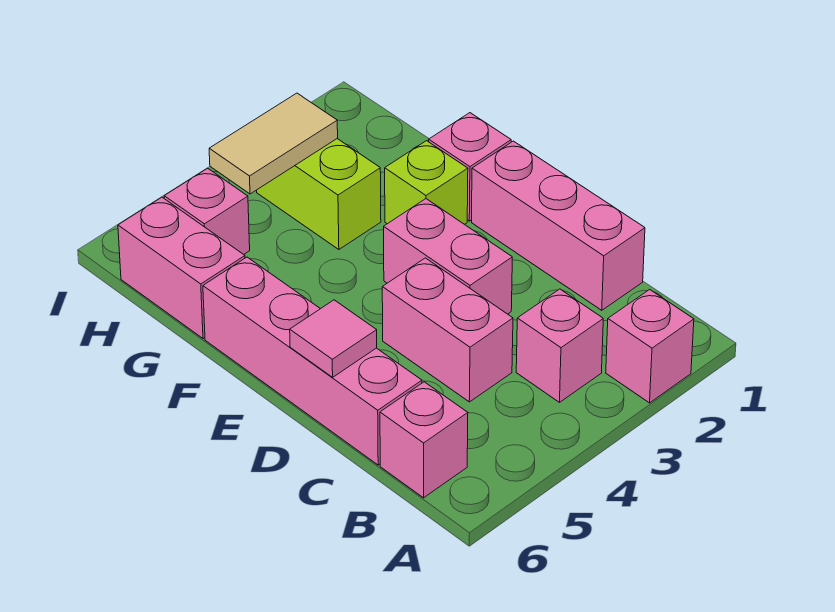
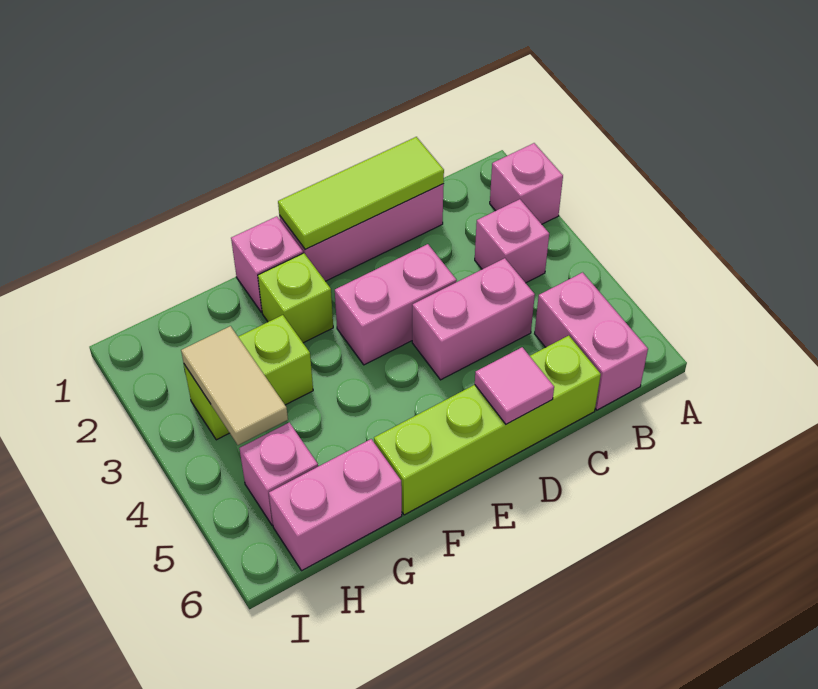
pink brick B6 level 1 -> pink brick B5:B6 level 1
none -> lime tile C1:E1 level 2
pink brick C6:F6 level 1 -> lime brick C6:F6 level 1

